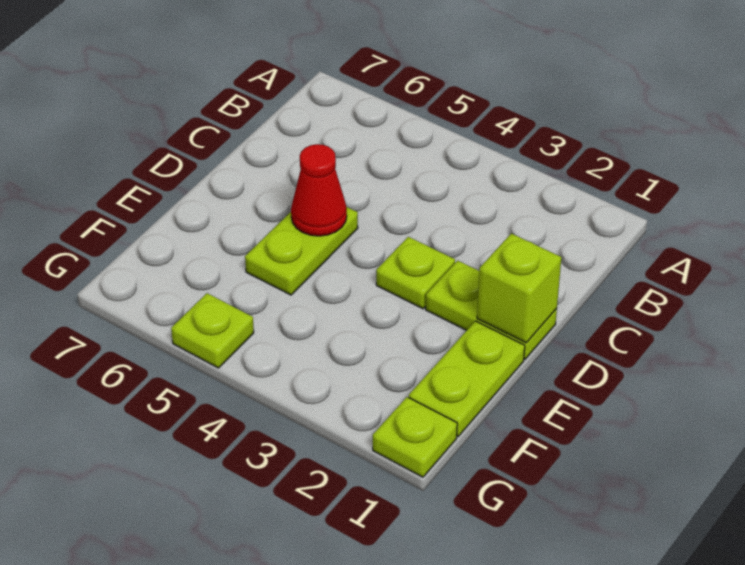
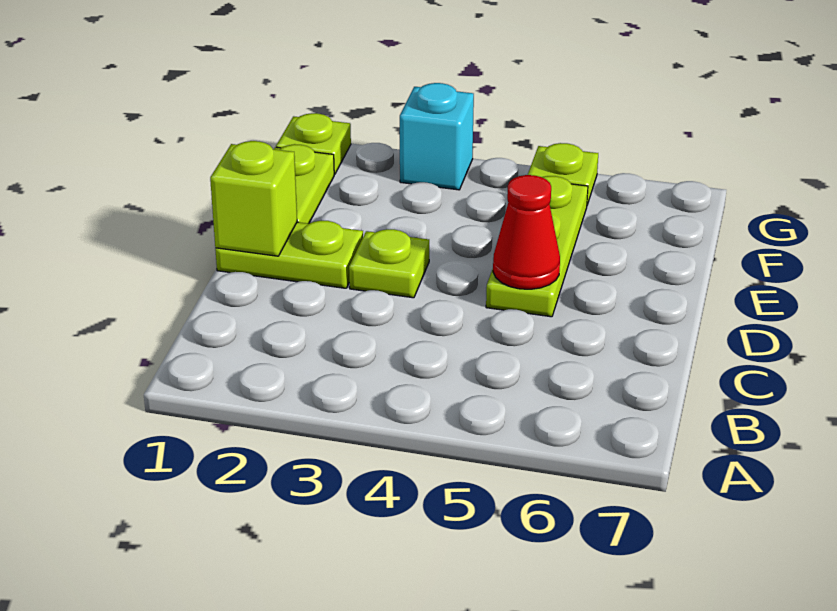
lime plate D5:E5 level 1 -> lime plate D5:F5 level 1
none -> cyan brick G3 level 1

